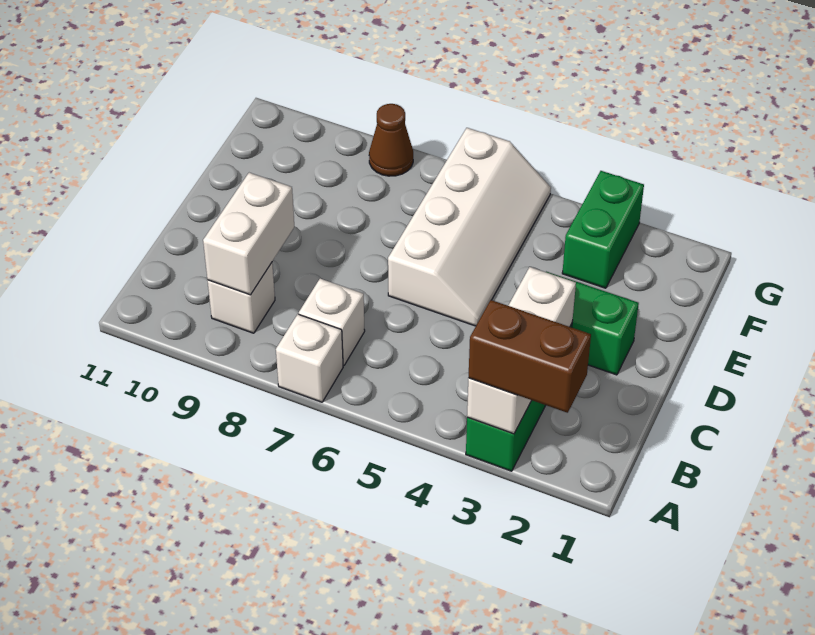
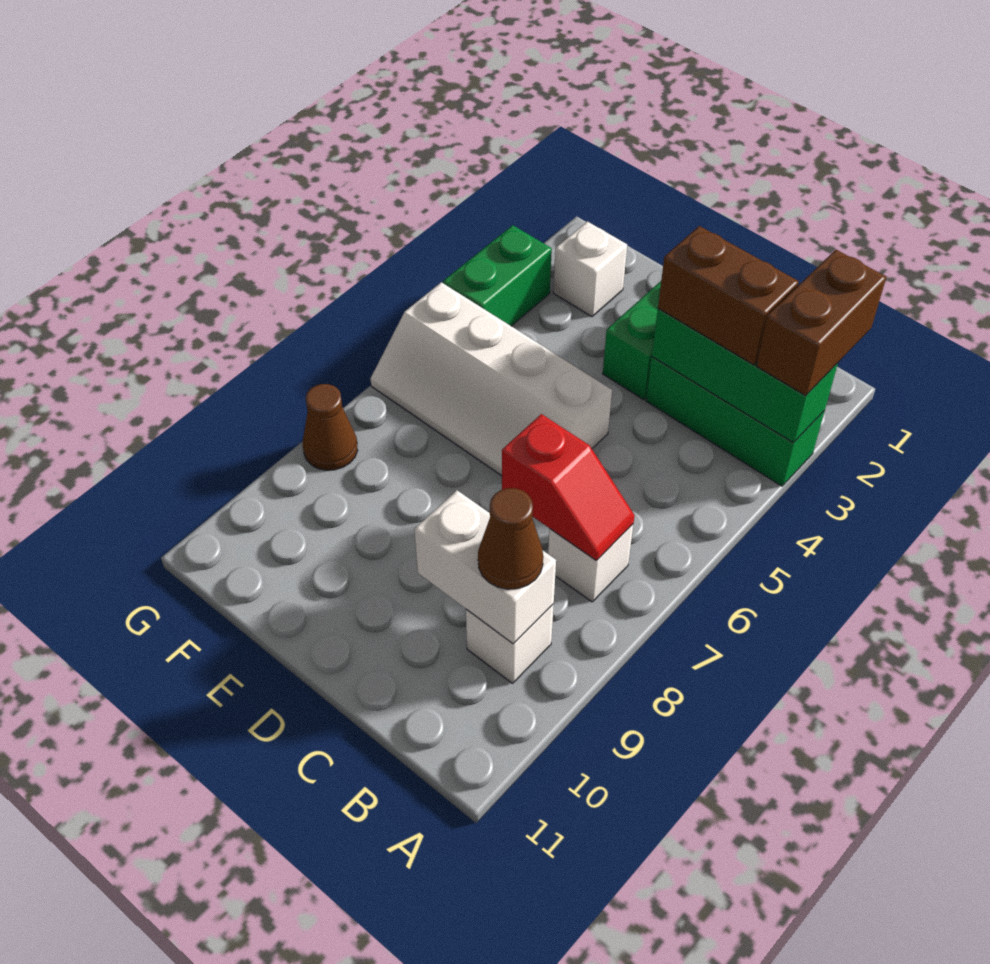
white brick A3:C3 level 2 -> green brick A3:C3 level 2
white brick A7 level 1 -> white brick F2 level 1
none -> brown brick B3:C3 level 3
none -> red slope B7:C7 level 2 top C
none -> brown cone B9 level 3
white slope D5:G6 level 1 top 6 -> white slope D5:G6 level 1 top 5
green brick F3:G3 level 1 -> green brick G3:G4 level 1

